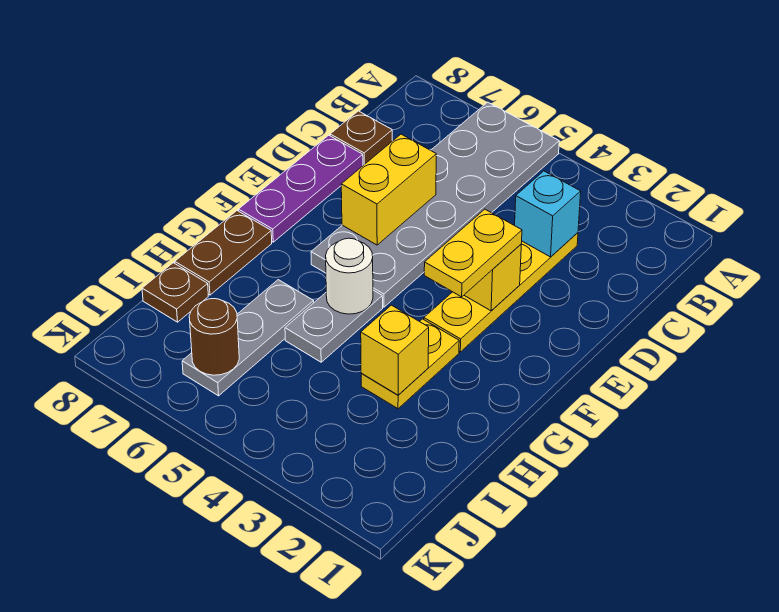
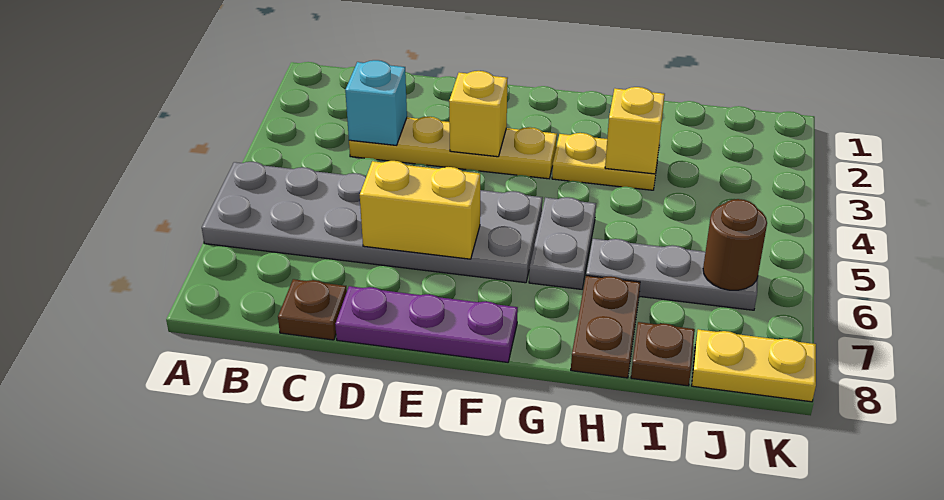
yellow plate E3:F3 level 3 -> yellow plate J8:K8 level 1
grey plate G5:H5 level 1 -> grey plate G5:G6 level 1
white round brick G5 level 2 -> none
brown plate G8:H8 level 1 -> brown plate H7:H8 level 1

